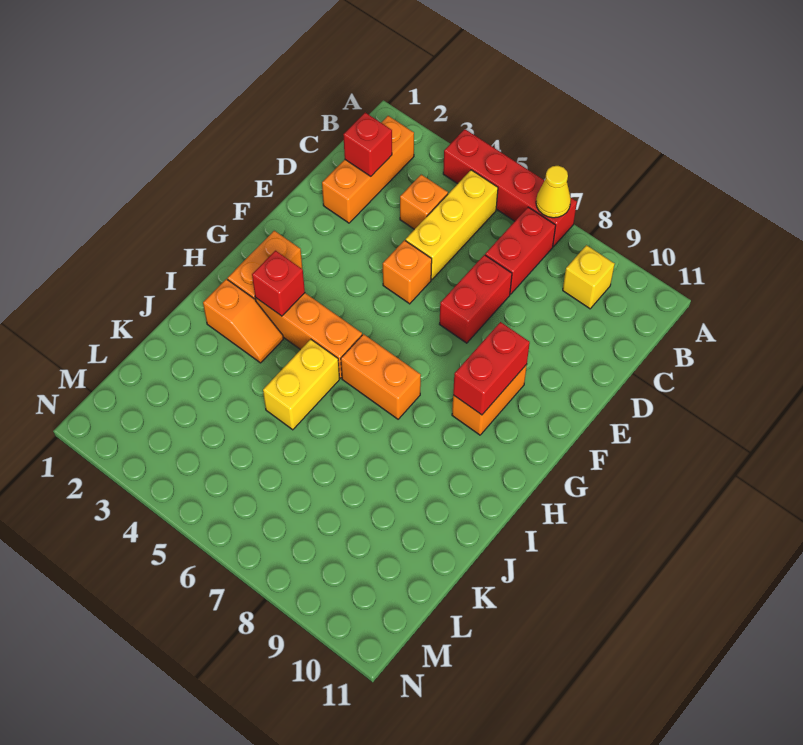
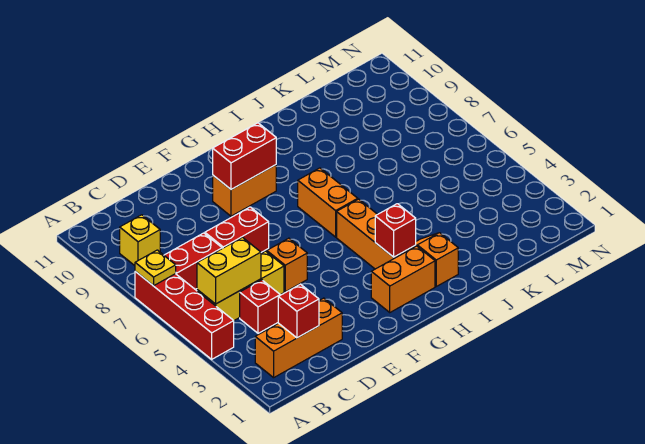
yellow cone A7 level 2 -> yellow plate A7 level 2
orange brick C4 level 1 -> red brick C4 level 1
yellow brick I5:J5 level 1 -> yellow brick B5:C5 level 2

